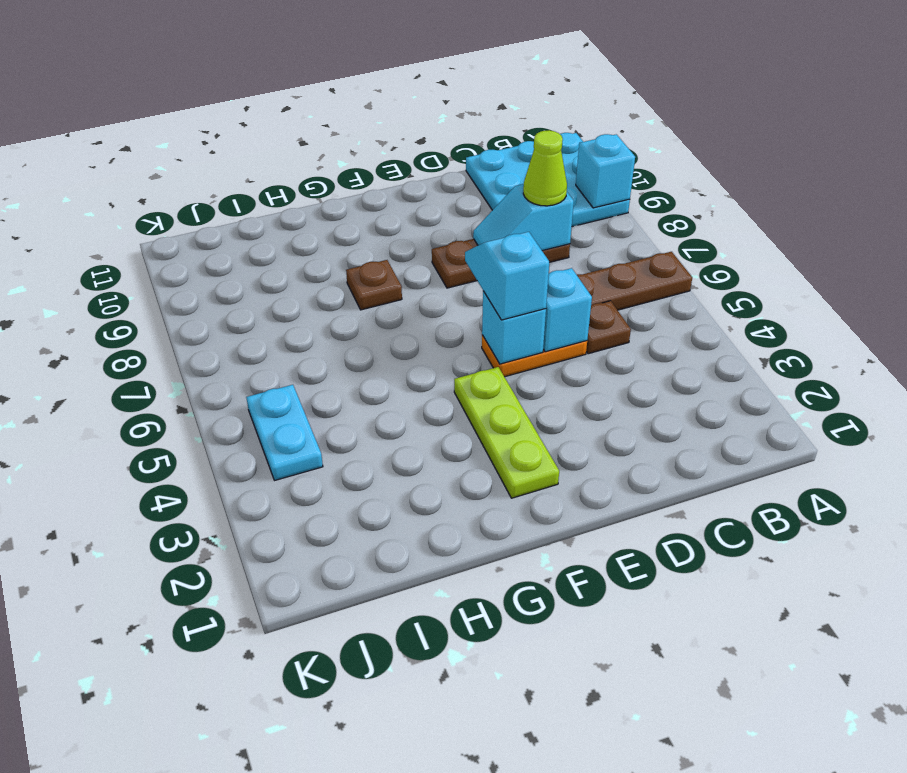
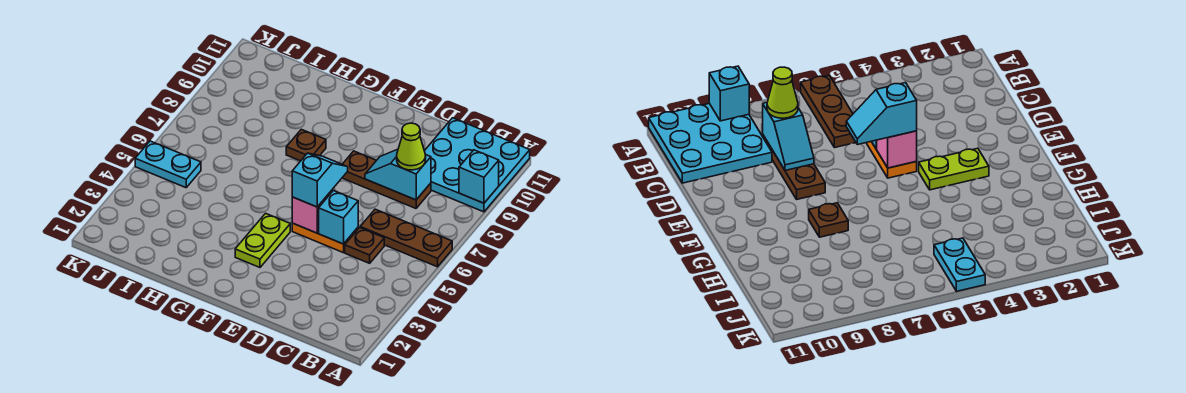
cyan brick E5 level 2 -> pink brick E5 level 2
lime plate F2:F4 level 1 -> lime plate F3:F4 level 1
cyan plate J4:J5 level 1 -> cyan plate J5:K5 level 1

